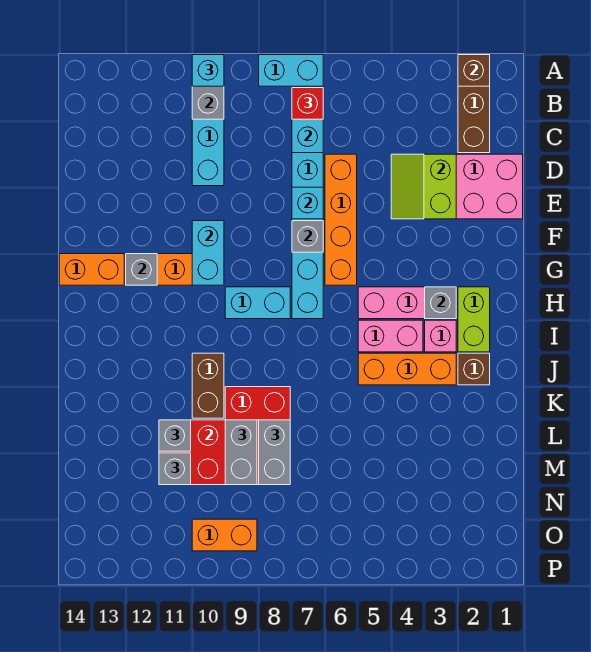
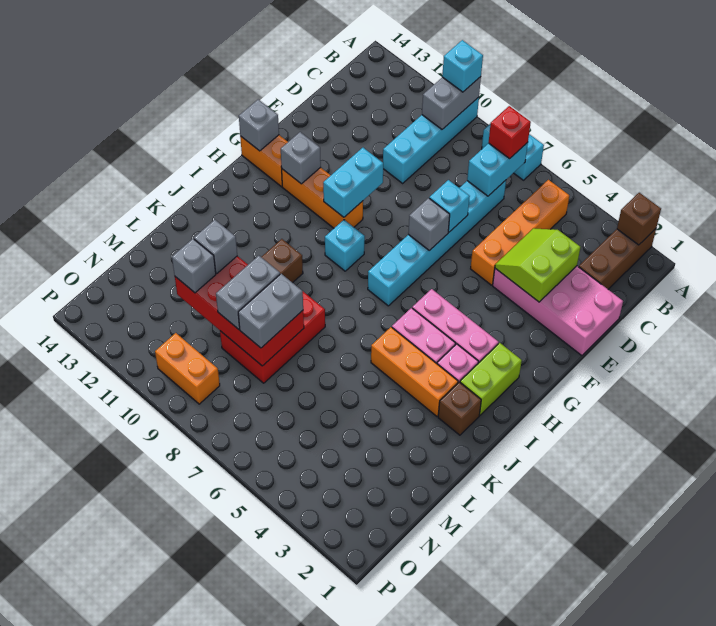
orange brick D6:G6 level 1 -> orange brick B5:E5 level 1
grey brick H3 level 2 -> grey brick G14 level 2
cyan brick H8:H9 level 1 -> cyan brick H9 level 1

